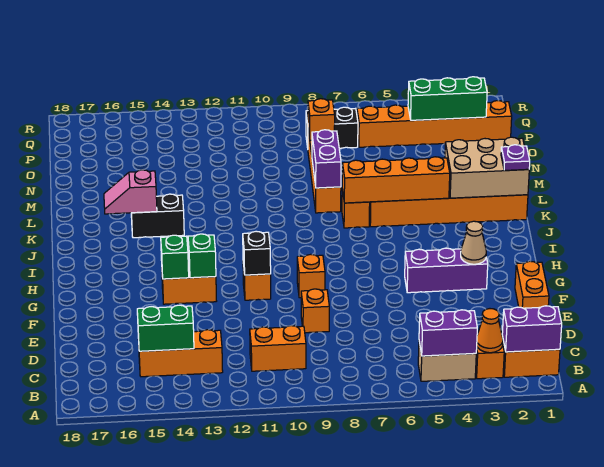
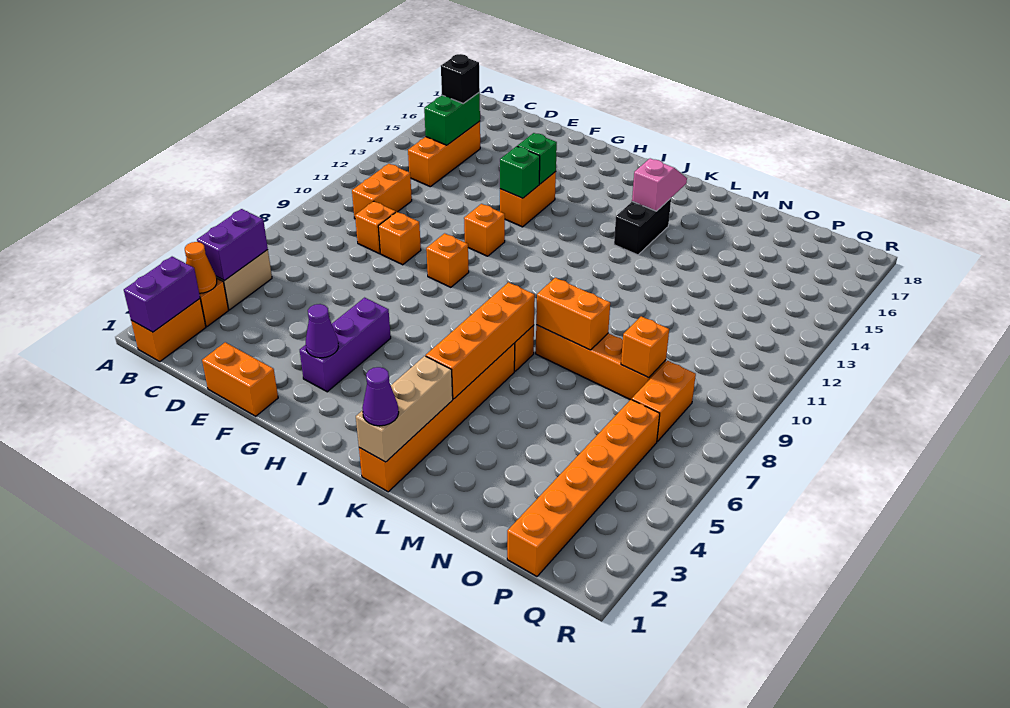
none -> orange brick D9 level 1
tan cone G3 level 2 -> purple cone G3 level 2
black brick G11 level 2 -> black brick C15 level 3
tan brick K1:L3 level 2 -> tan brick K1:K3 level 2
purple plate K1 level 3 -> purple cone K1 level 3
purple brick L8:M8 level 2 -> orange brick L8:M8 level 2
green brick P2:P4 level 2 -> none
black brick P7:P8 level 1 -> orange brick P7:P8 level 1

